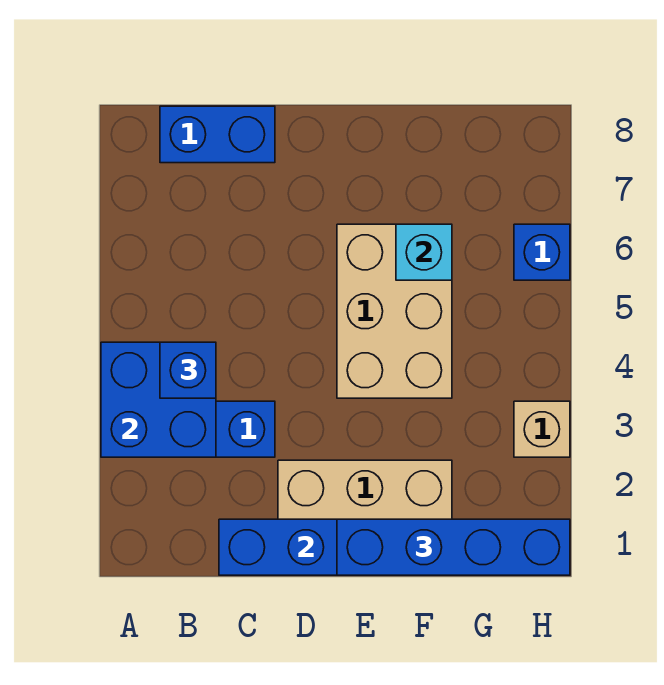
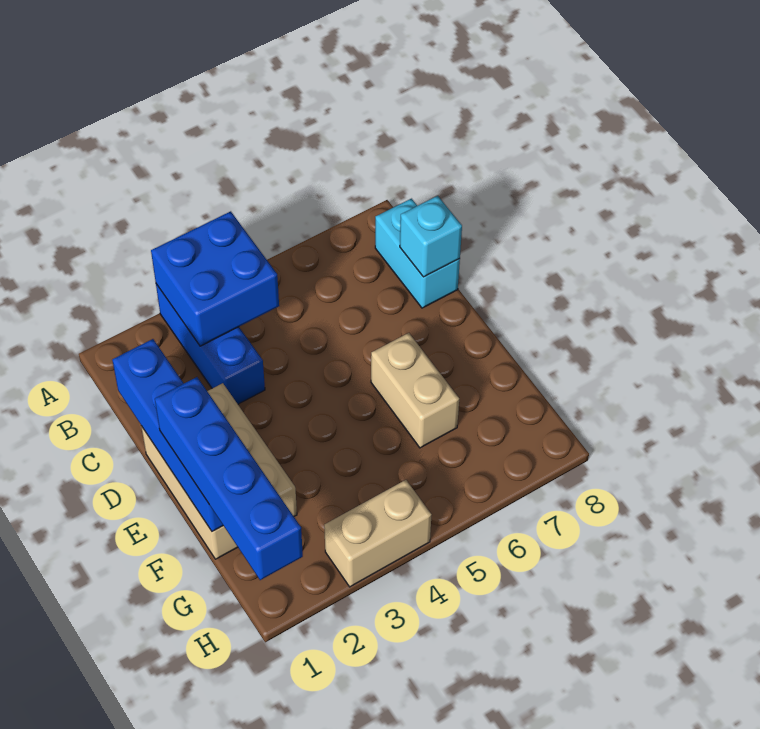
blue brick B4 level 3 -> none
blue brick B8:C8 level 1 -> cyan brick B8:C8 level 1
tan brick E4:F6 level 1 -> tan brick E6:F6 level 1
cyan brick F6 level 2 -> cyan brick C8 level 2
tan brick H3 level 1 -> tan brick H3:H4 level 1
blue brick H6 level 1 -> none

